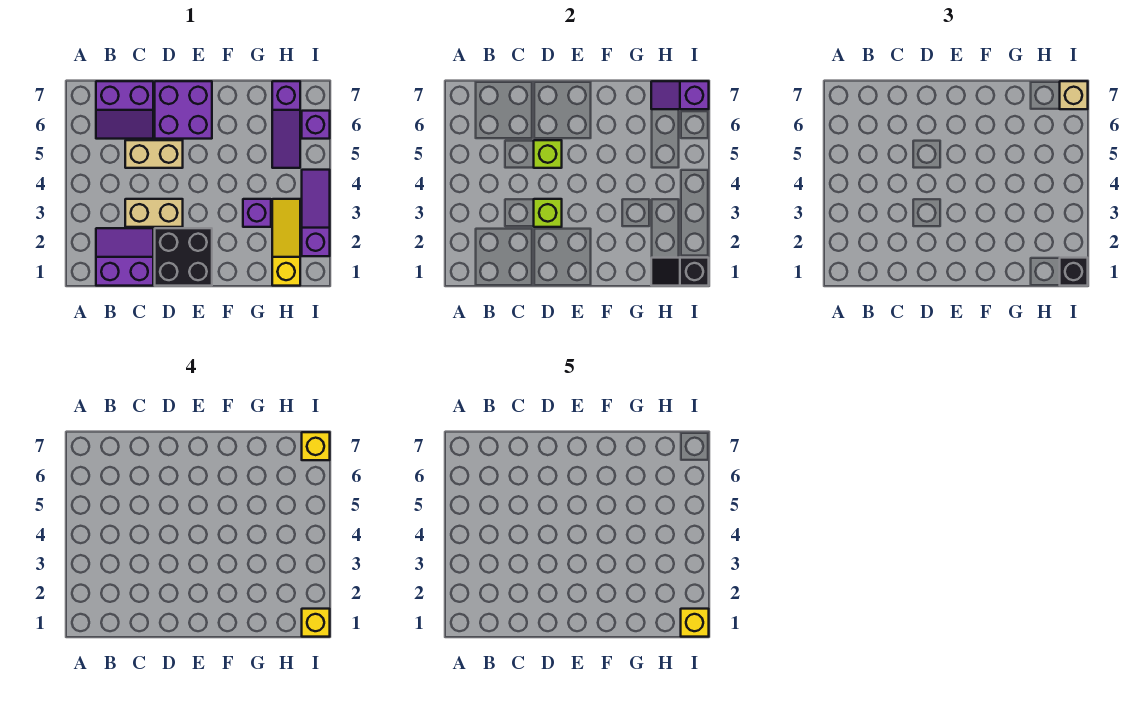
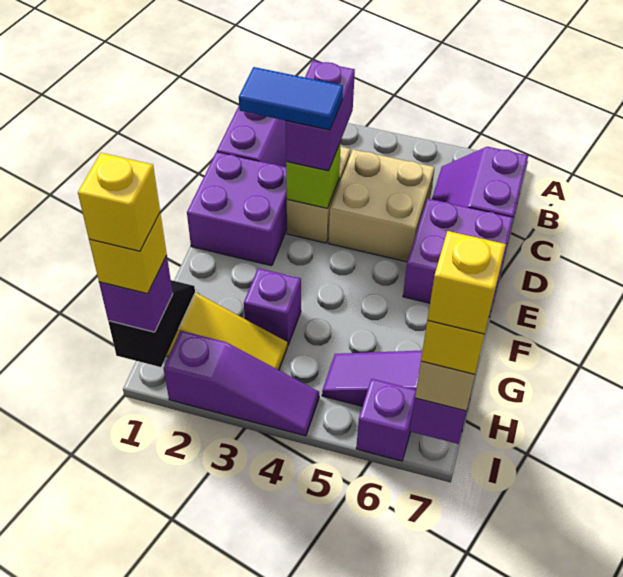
none -> purple brick C3:D3 level 3
tan brick C5:D5 level 1 -> tan brick C4:D5 level 1
black brick D1:E2 level 1 -> purple brick D1:E2 level 1
none -> blue tile D2:D3 level 4
lime brick D5 level 2 -> none
black brick I1 level 3 -> purple brick I1 level 3
none -> yellow brick I7 level 5

